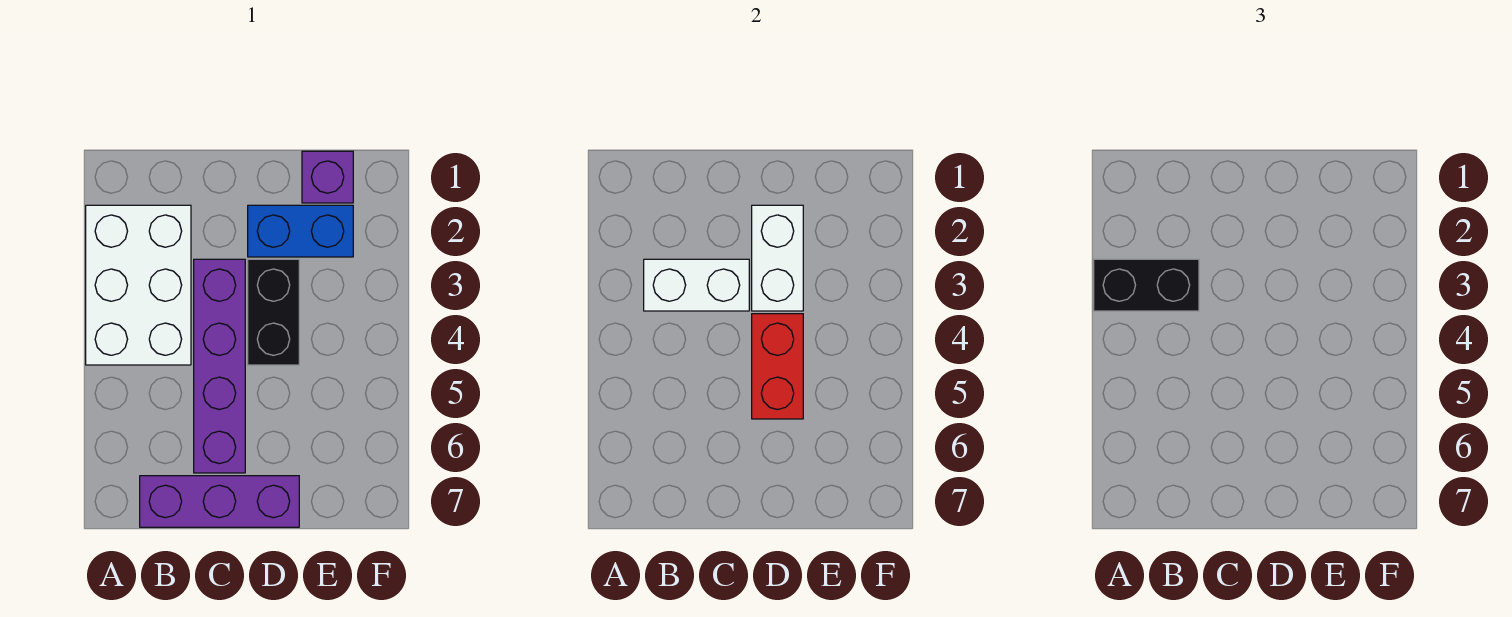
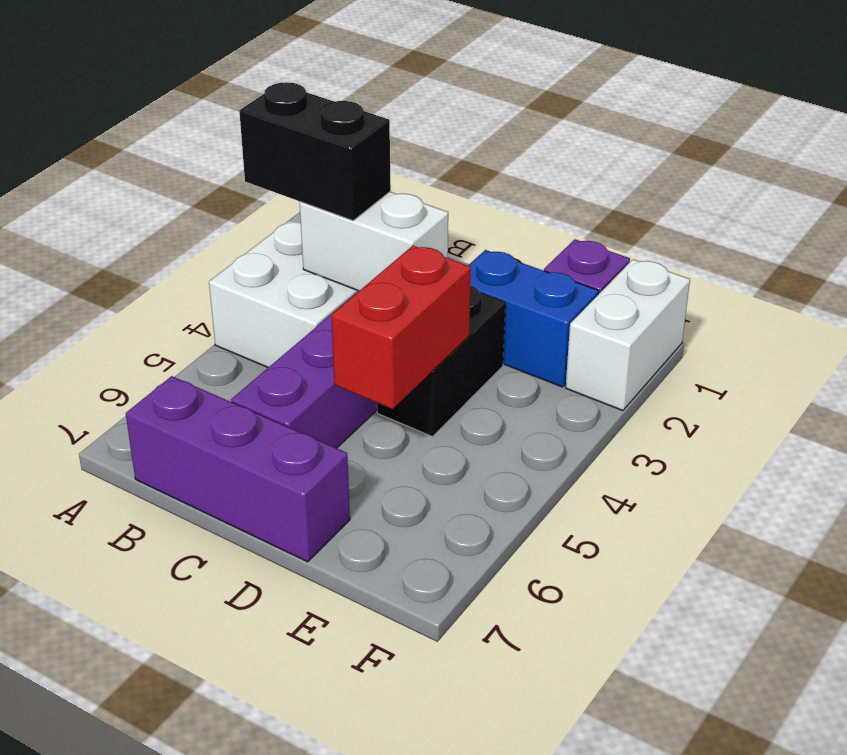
white brick D2:D3 level 2 -> white brick F1:F2 level 1

